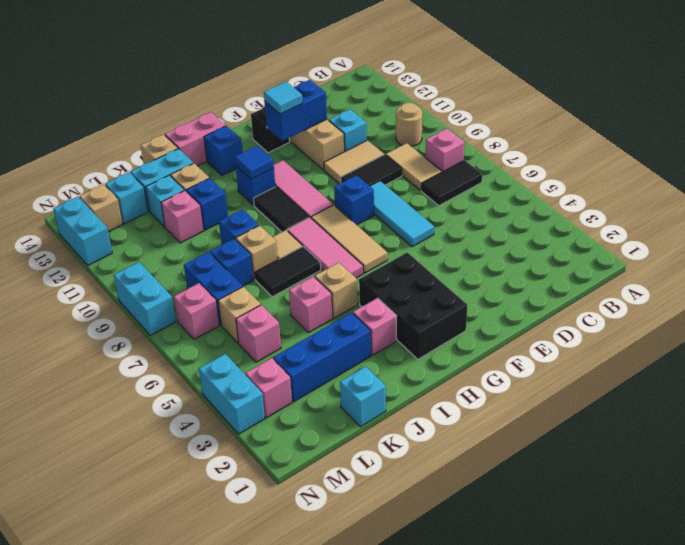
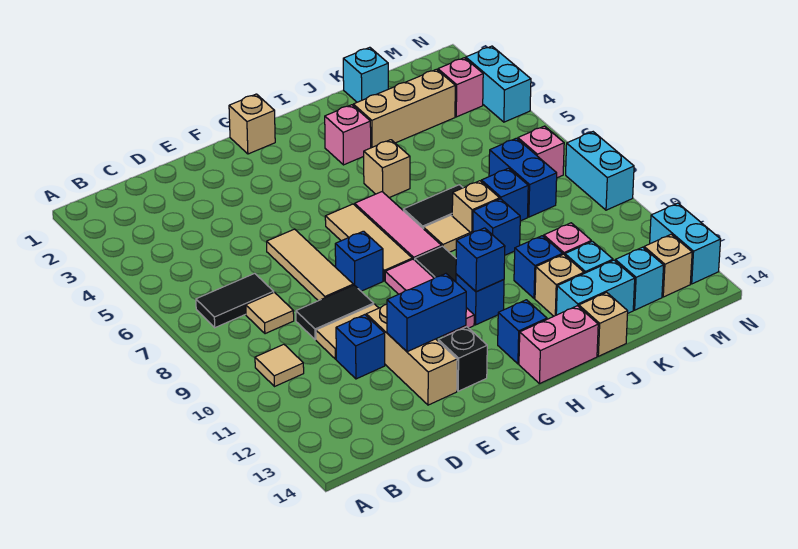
pink brick B8 level 1 -> none
tan round brick B10 level 1 -> tan tile B10 level 1
tan tile C8:C9 level 1 -> tan tile C8 level 1
cyan brick D11 level 1 -> blue brick D11 level 1
cyan tile E6:E8 level 1 -> tan tile E6:E8 level 1
cyan tile F12 level 3 -> none
black brick G2:H4 level 1 -> none
blue tile H11 level 2 -> blue brick H11 level 2
blue brick J3:L3 level 1 -> tan brick J3:L3 level 1
pink brick J5 level 1 -> none
pink brick L5 level 1 -> none
tan brick L6 level 1 -> tan brick G1 level 1

